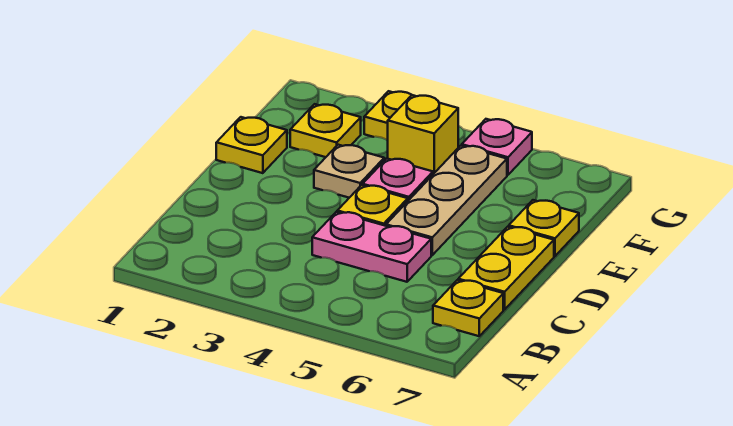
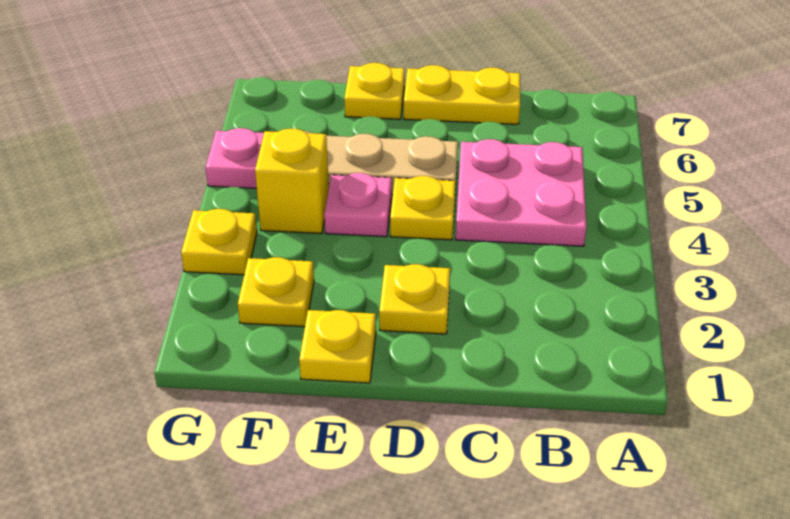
yellow plate B7 level 1 -> yellow plate D2 level 1
pink plate C4:C5 level 1 -> pink plate B4:C5 level 1
tan plate E3 level 1 -> none

